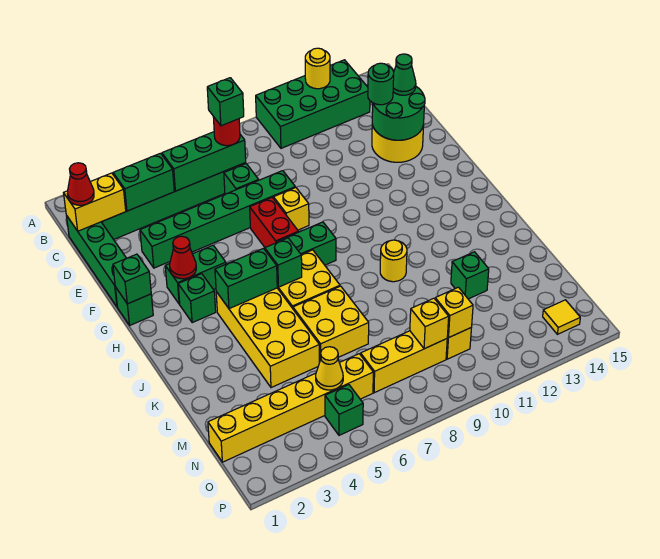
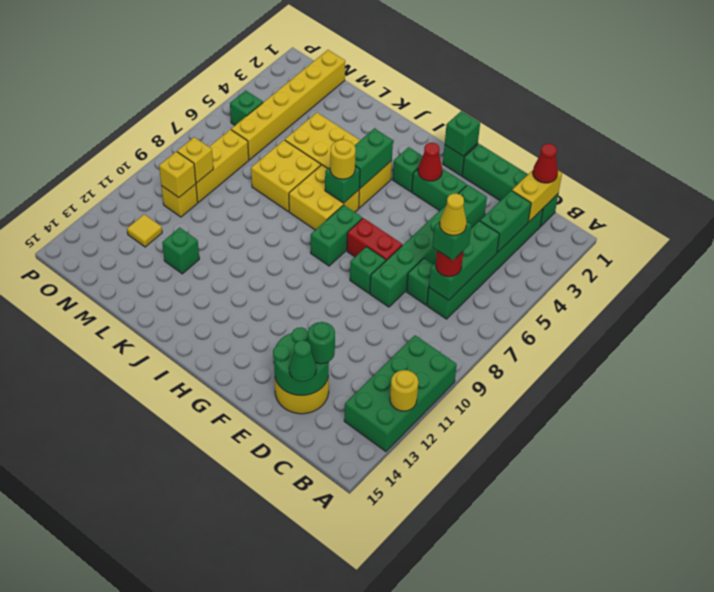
yellow brick F8 level 1 -> green brick F8 level 1
green brick G3:G4 level 1 -> green brick F3:G3 level 1
yellow round brick J10 level 1 -> yellow round brick I6 level 3
yellow cone N5 level 2 -> yellow cone C7 level 5
yellow tile O14 level 1 -> yellow tile N12 level 1

